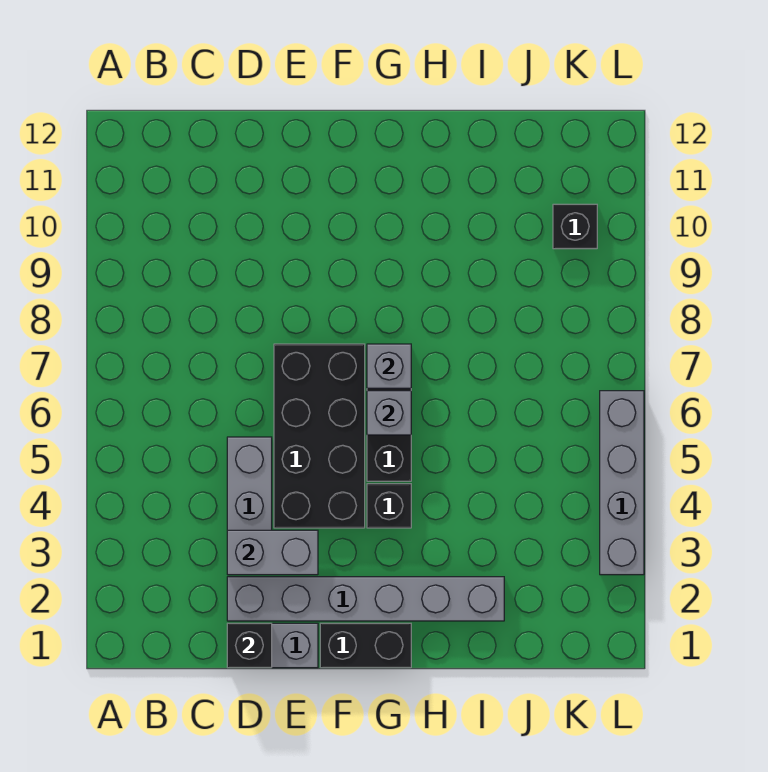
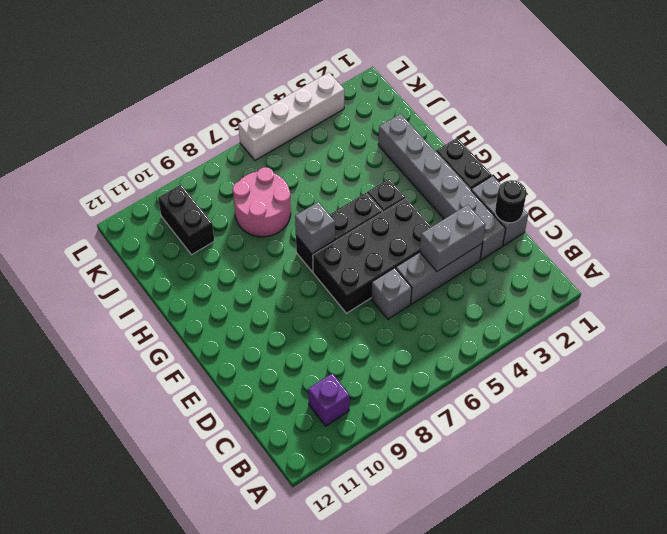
none -> purple brick B10 level 1
black brick D1 level 2 -> black round brick D1 level 2
grey brick D3:E3 level 2 -> grey brick D3:D4 level 2
grey brick G6 level 2 -> grey brick D6 level 1
none -> pink round brick I7:J8 level 1
black brick K10 level 1 -> black brick J10:K10 level 1
grey brick L3:L6 level 1 -> white brick L3:L6 level 1

